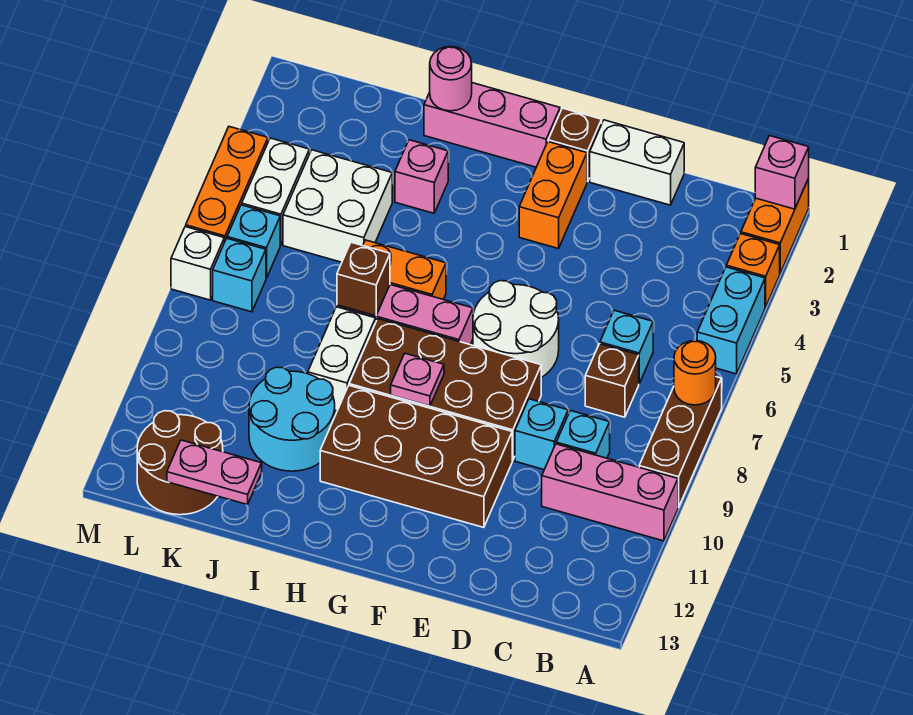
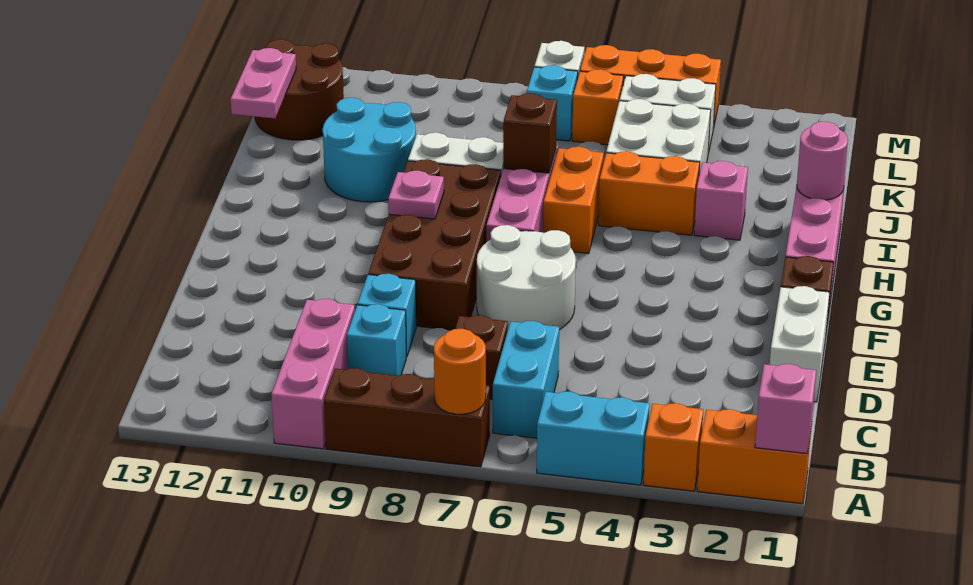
cyan brick C6 level 1 -> cyan brick B6:C6 level 1
brown brick E10:H11 level 1 -> none
orange brick F2:F3 level 1 -> orange brick I4:I5 level 1
cyan brick L6 level 1 -> orange brick L6 level 1

